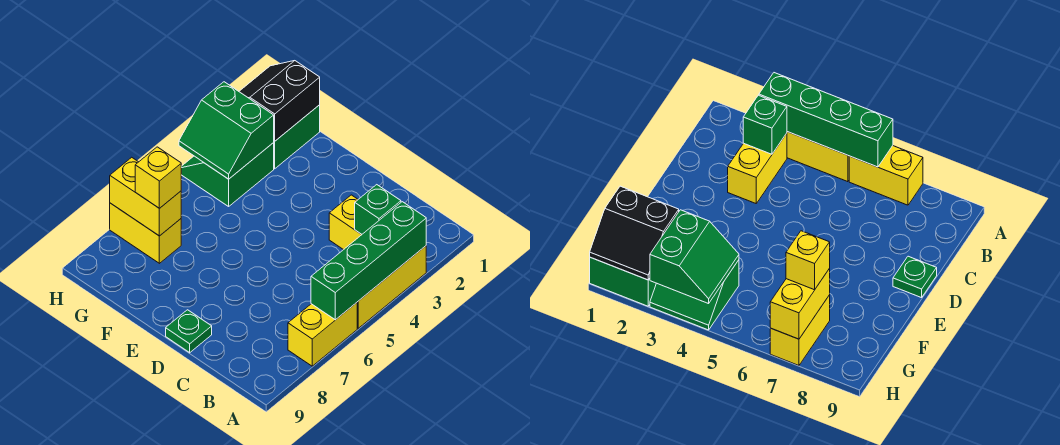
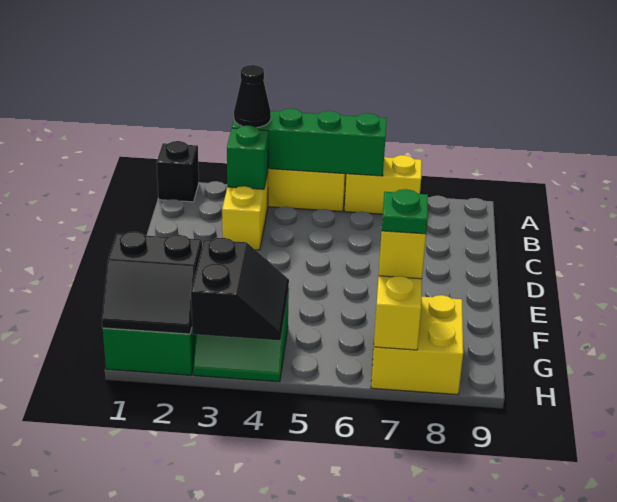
none -> black brick A1 level 1
none -> black cone A3 level 3
green plate D9 level 1 -> green plate G7 level 4
green slope G3:H4 level 2 top 3 -> black slope G3:H4 level 2 top 3
yellow brick G7:H7 level 1 -> yellow brick G7:H8 level 1

